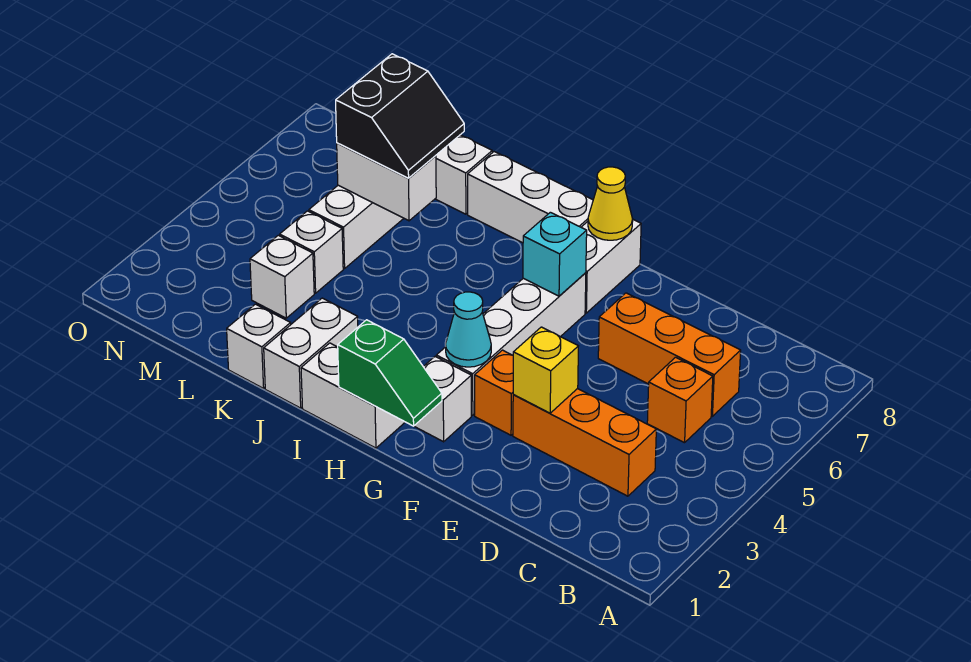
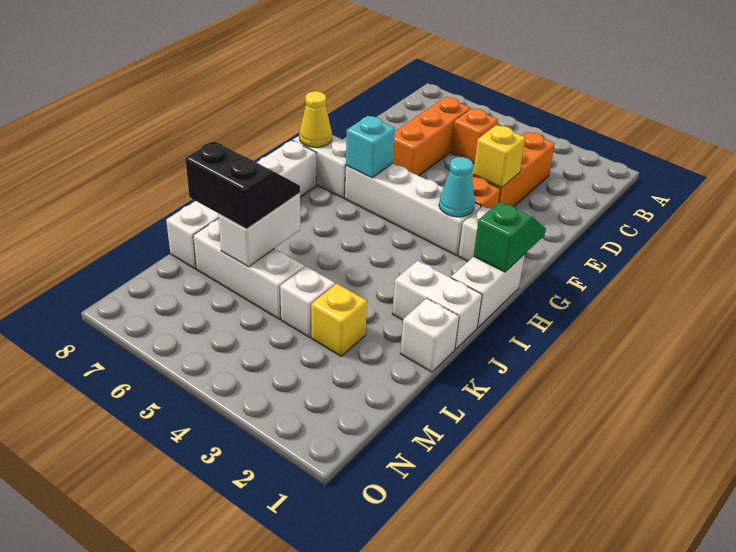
white brick L3 level 1 -> yellow brick L3 level 1

